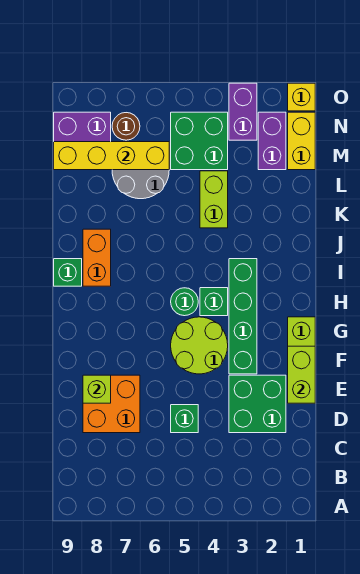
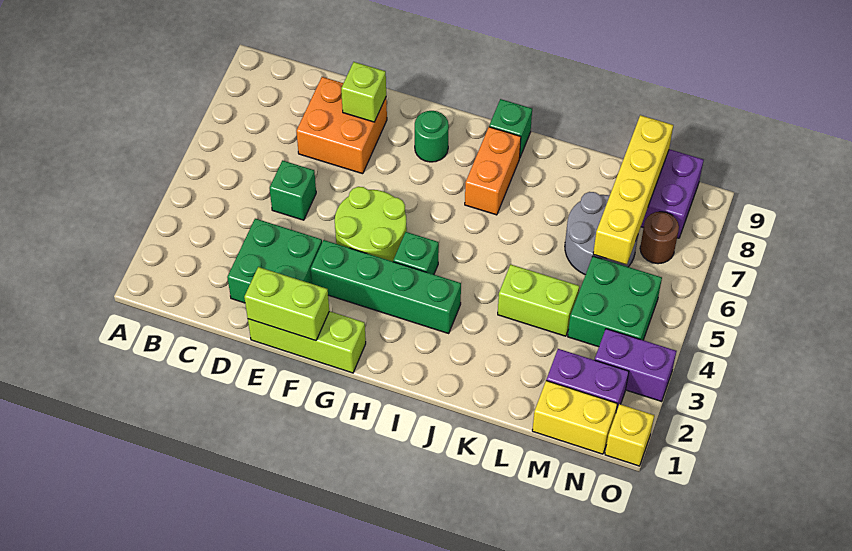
green round brick H5 level 1 -> green round brick G8 level 1
orange brick I8:J8 level 1 -> orange brick I7:I8 level 1

